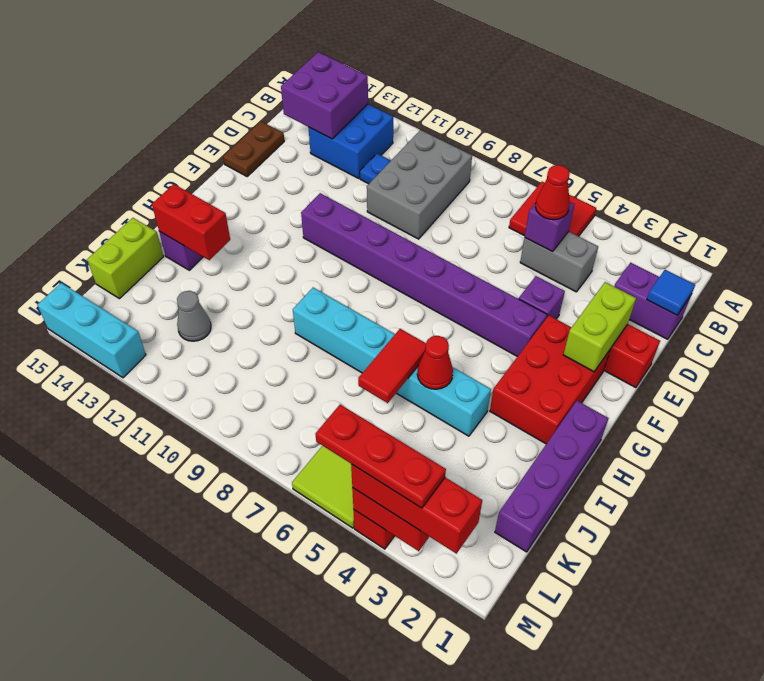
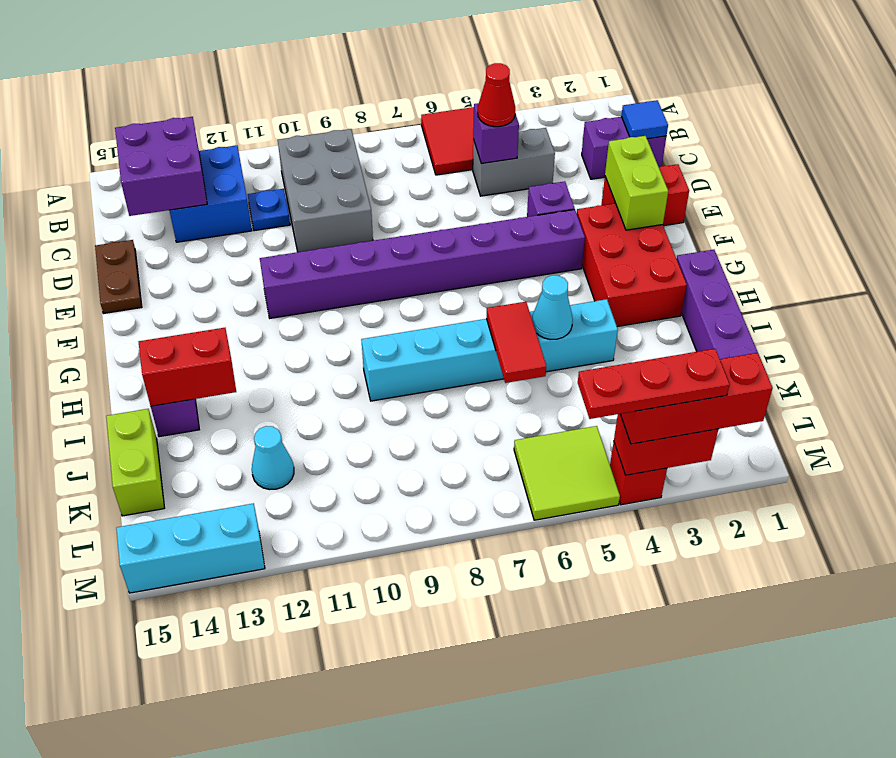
red cone I5 level 2 -> cyan cone I5 level 2
grey cone K12 level 1 -> cyan cone K12 level 1

